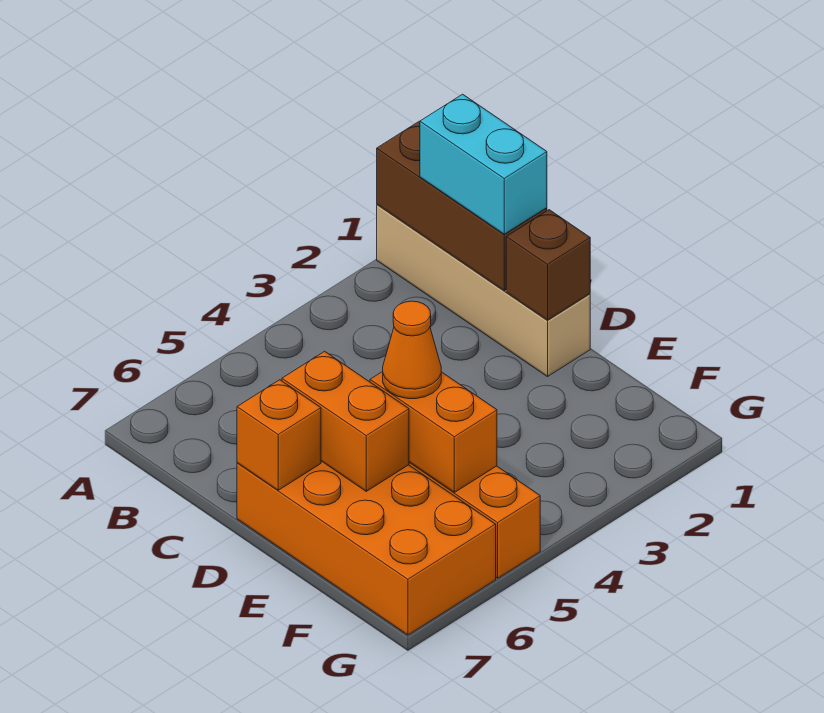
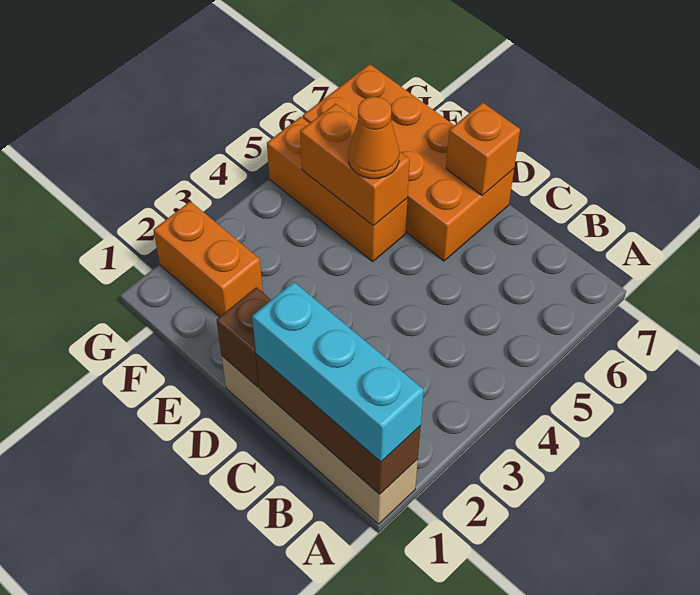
cyan brick B1:C1 level 3 -> cyan brick A1:C1 level 3
orange brick D6:E6 level 2 -> orange brick F2:G2 level 1

